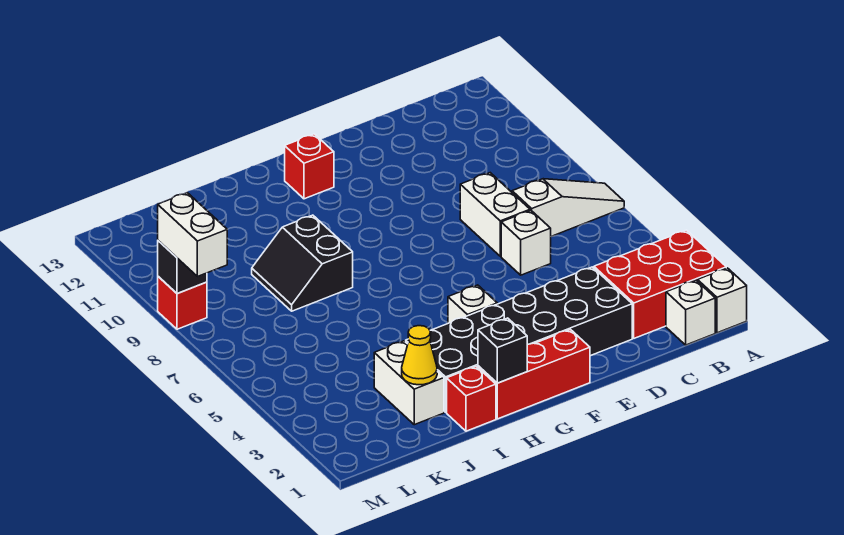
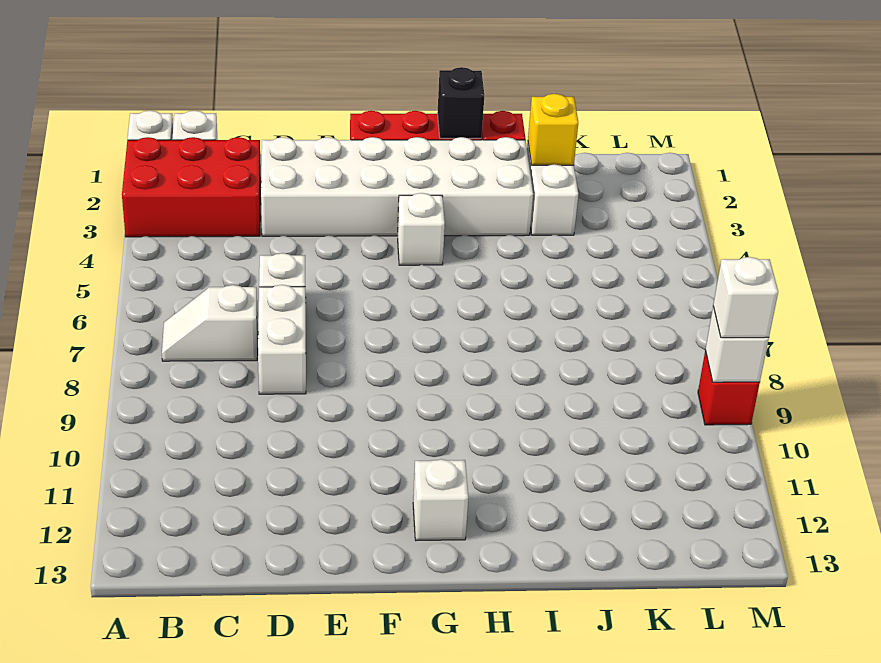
white slope A7:C7 level 1 top C -> white slope B7:C7 level 1 top C
black brick D2:I3 level 1 -> white brick D2:I3 level 1
red brick G12 level 1 -> white brick G12 level 1
black slope I8:J9 level 1 top I -> none
yellow cone J2 level 2 -> yellow brick J2 level 2
white brick M8:M9 level 3 -> white brick M9 level 3
black brick M9 level 2 -> white brick M9 level 2

